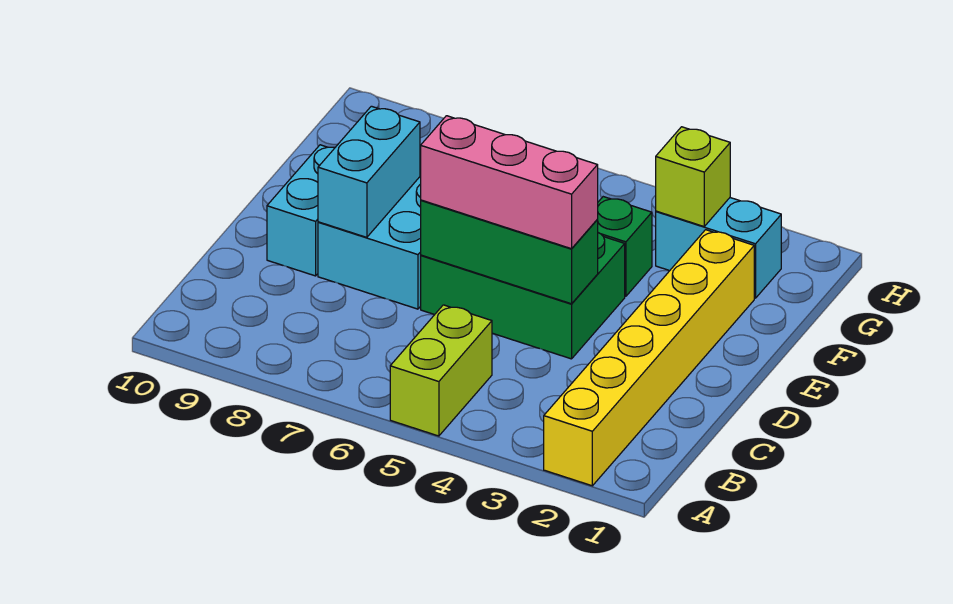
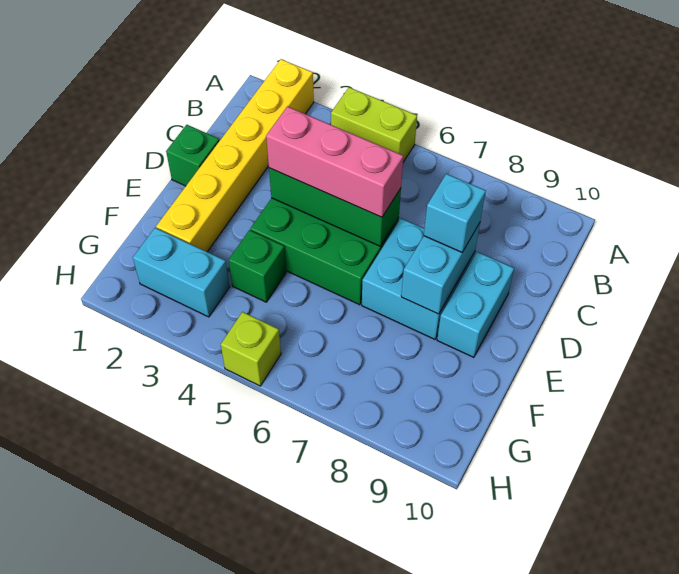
lime brick A5:B5 level 1 -> lime brick A4:A5 level 1
none -> green brick D1 level 1
none -> cyan brick D8 level 3
lime brick G3 level 2 -> lime brick H5 level 1

